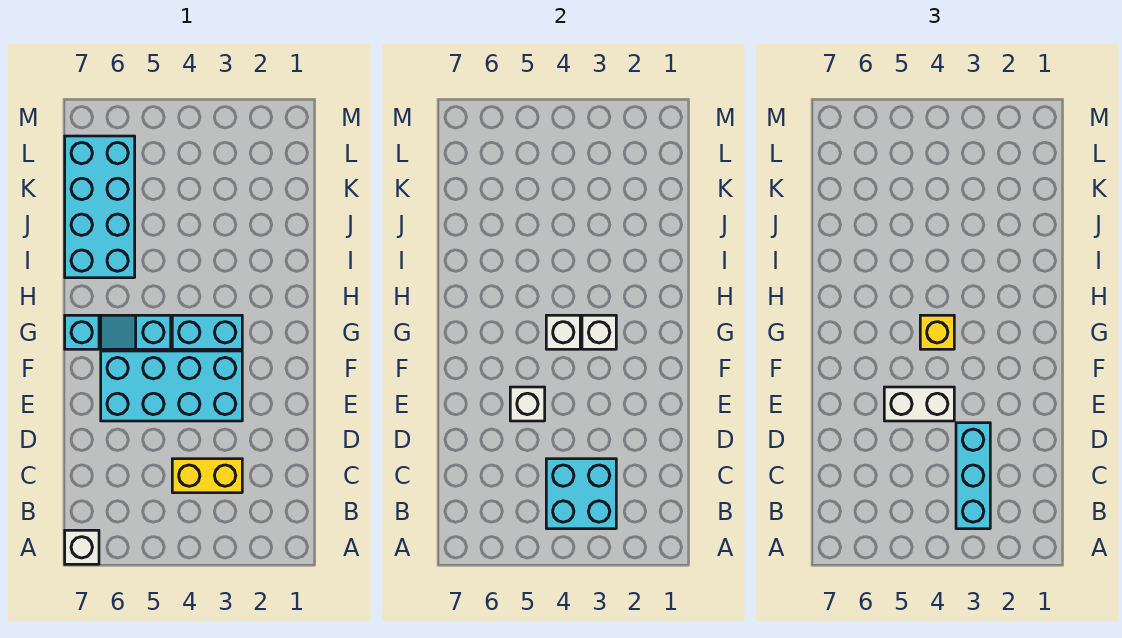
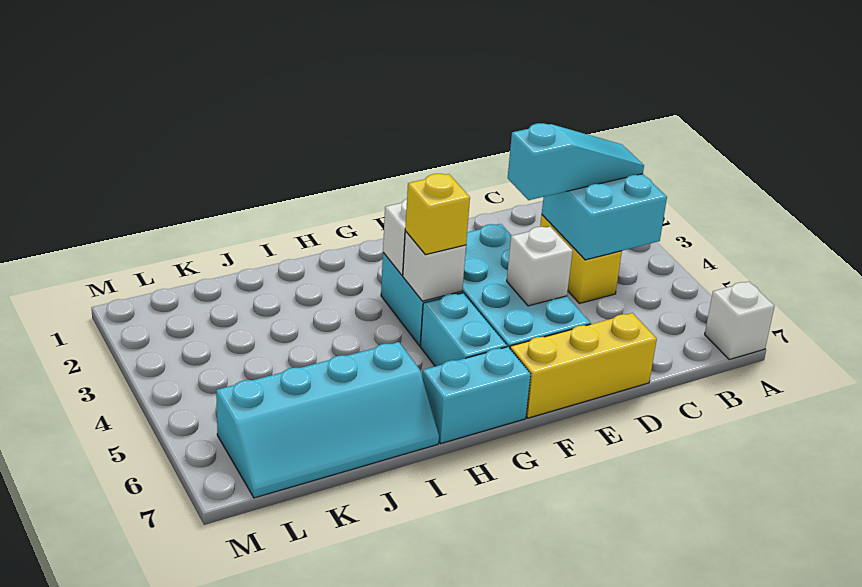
cyan brick B3:D3 level 3 -> cyan slope B3:D3 level 3 top D
none -> yellow brick D7:F7 level 1
white brick E4:E5 level 3 -> none
cyan slope G5:G6 level 1 top 5 -> cyan brick G5:G6 level 1
cyan brick G7 level 1 -> cyan brick G7:H7 level 1
cyan brick I6:L7 level 1 -> cyan slope I6:L7 level 1 top 6

